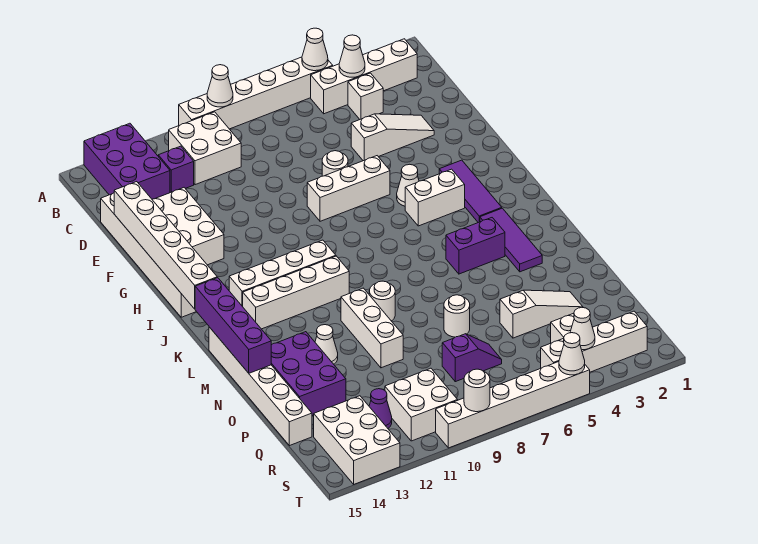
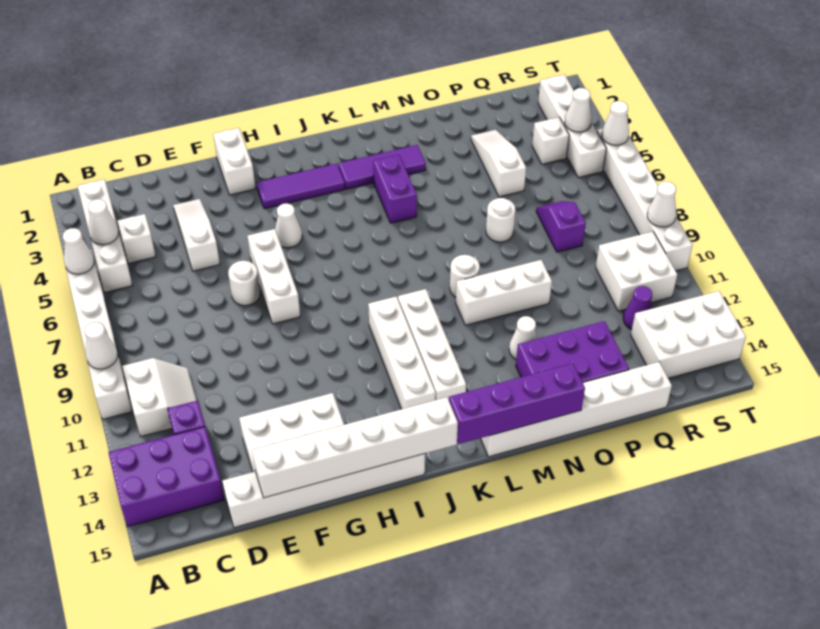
white brick B10:C11 level 1 -> white slope B10:C11 level 1 top B
white brick I4:I5 level 1 -> white brick G1:G2 level 1
white round brick T9 level 2 -> white cone T9 level 2

